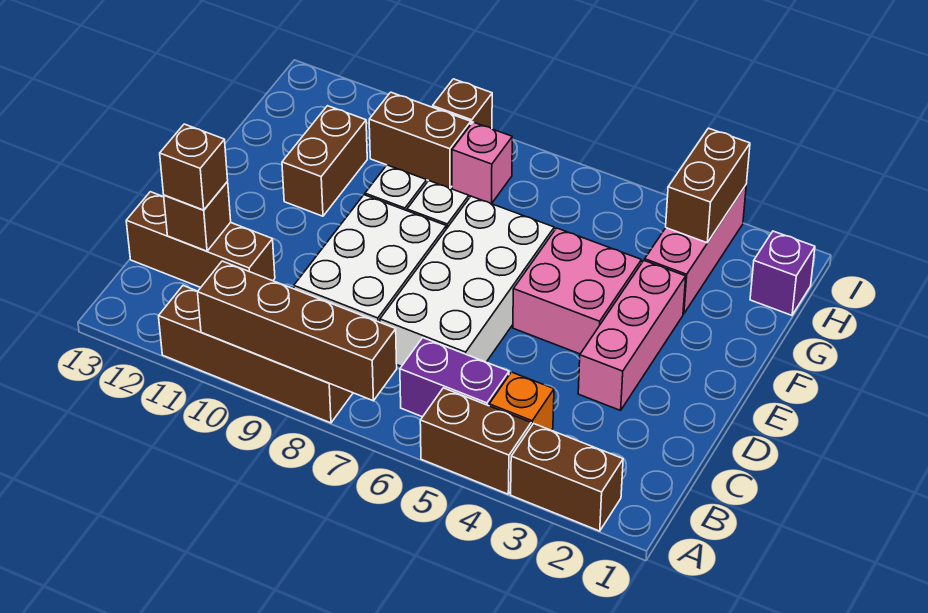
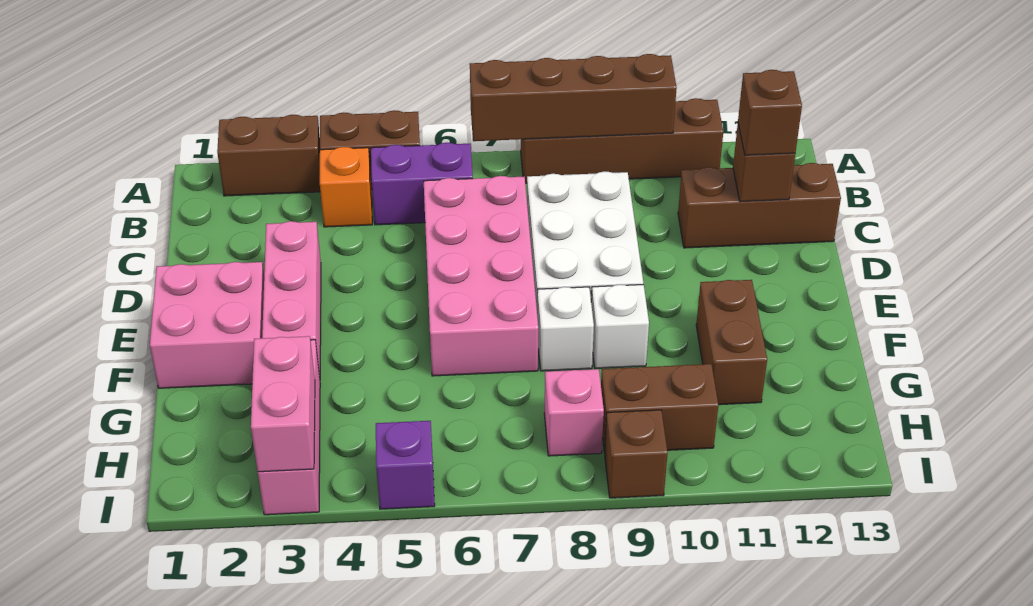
white brick C6:F7 level 1 -> pink brick C6:F7 level 1
pink brick E4:F5 level 1 -> pink brick E1:F2 level 1
purple brick H1 level 1 -> purple brick I5 level 1
brown brick H3:I3 level 2 -> pink brick H3:I3 level 2

